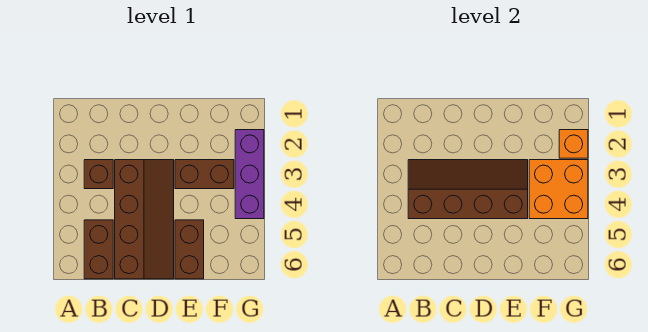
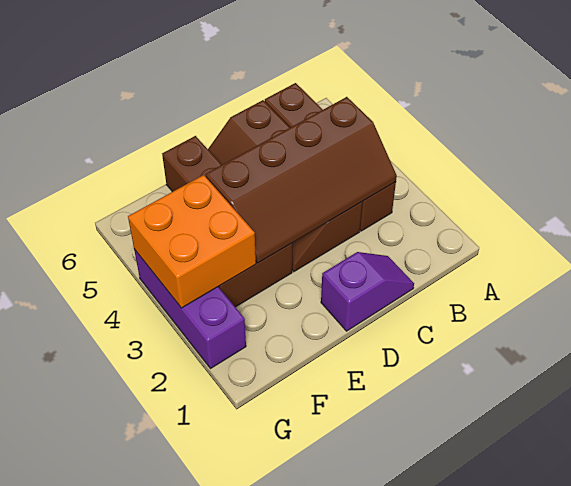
none -> purple slope C1:D1 level 1 top D
orange brick G2 level 2 -> none

